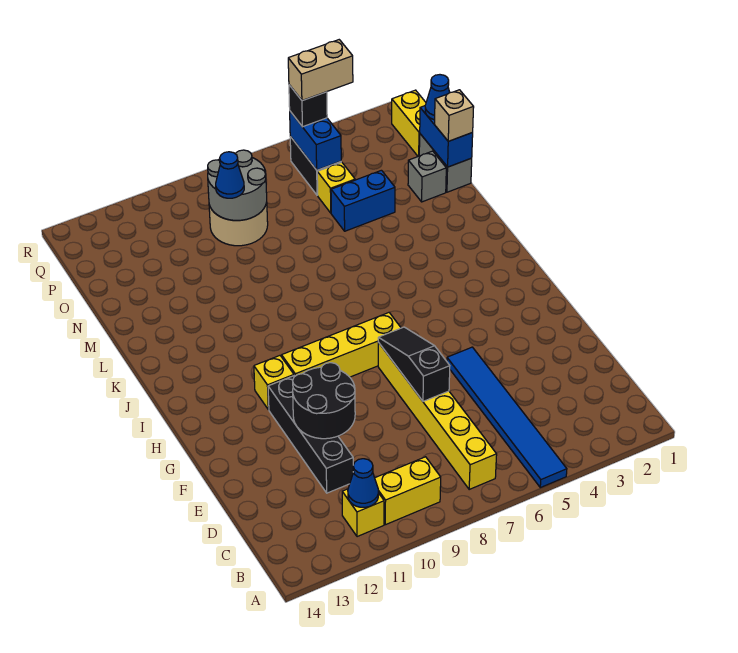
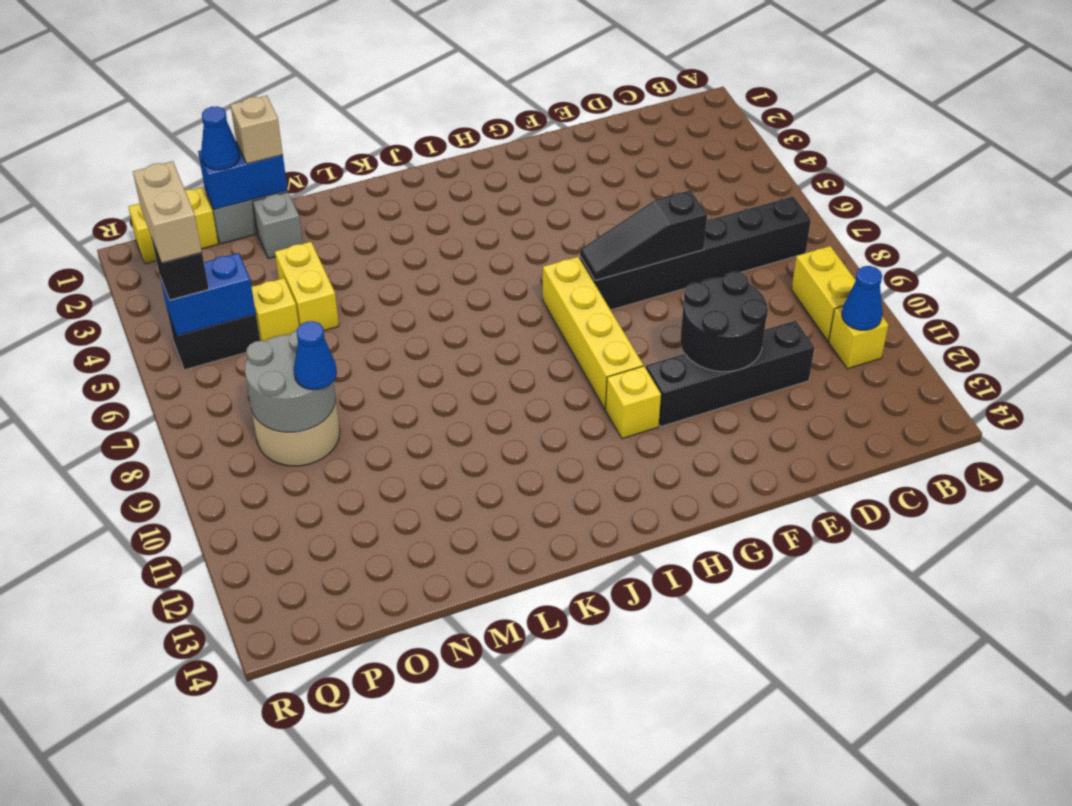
blue tile A5:F5 level 1 -> none
yellow brick B7:G7 level 1 -> black brick B7:G7 level 1
blue brick N4:N5 level 1 -> yellow brick N4:N5 level 1

